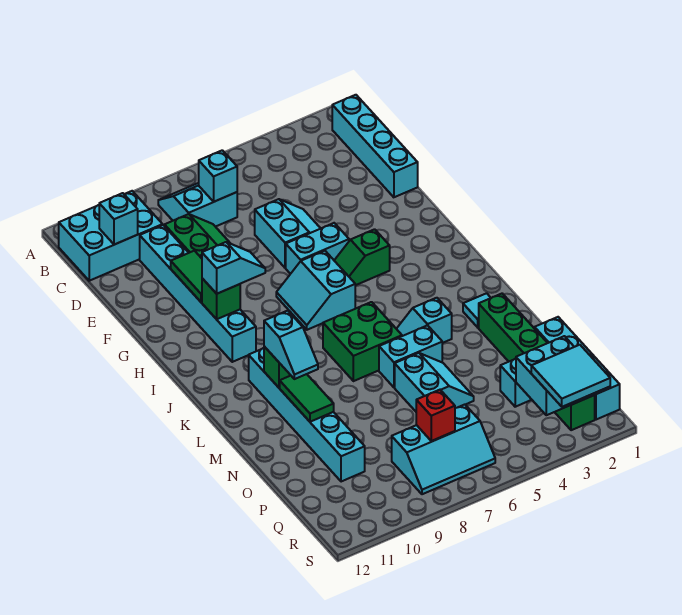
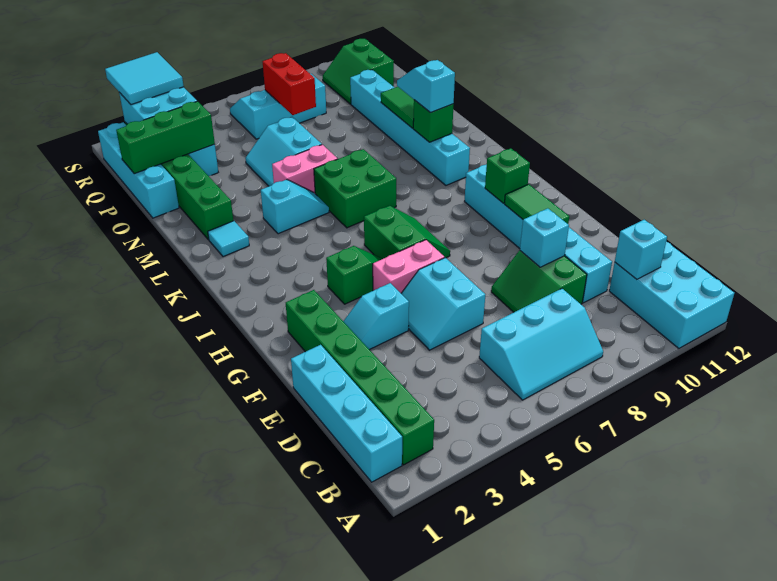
none -> green brick B2:G2 level 1
cyan slope B7:C8 level 1 top C -> cyan slope B6:C8 level 1 top C
cyan brick B10:C12 level 1 -> cyan brick A11:C12 level 1
cyan brick C7 level 2 -> cyan brick E9 level 2
cyan brick G5:G6 level 1 -> pink brick G5:G6 level 1
cyan slope H6:I7 level 1 top 6 -> green slope H6:I7 level 1 top 6
cyan slope H9:H10 level 3 top 10 -> cyan slope F3:F4 level 1 top 4
cyan brick M5:M6 level 1 -> pink brick M5:M6 level 1
none -> green brick P1:P3 level 2
red brick Q7 level 2 -> red brick P7:Q7 level 2
none -> green slope Q10:R11 level 1 top 11

